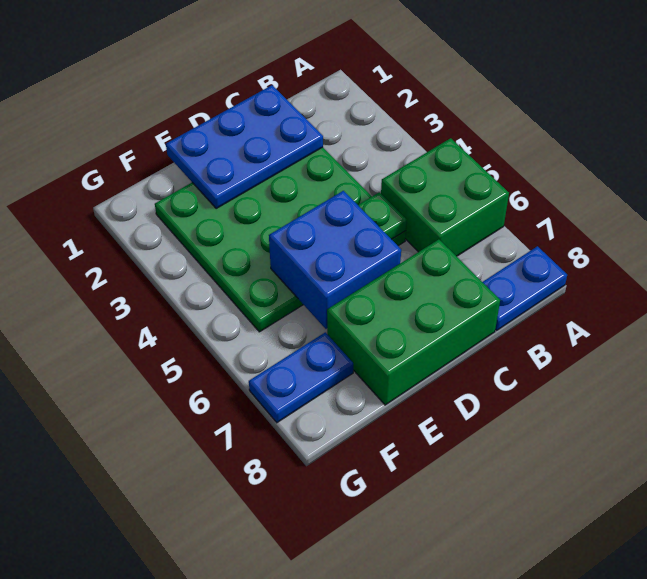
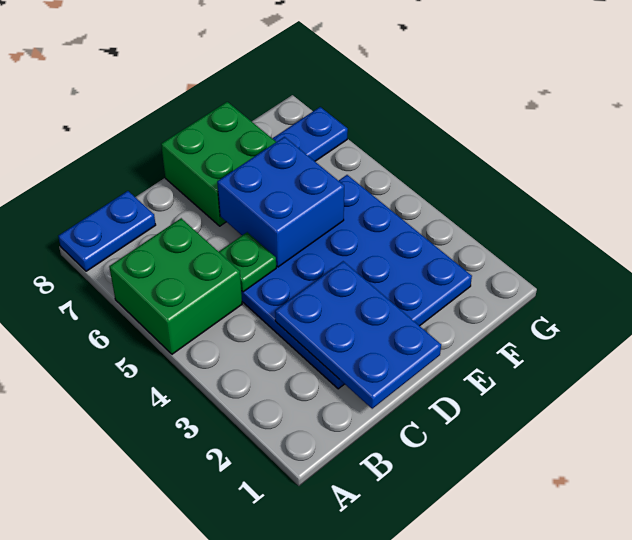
blue plate C1:E2 level 2 -> blue plate C1:D3 level 2
green plate C2:F5 level 1 -> blue plate C2:F5 level 1
green brick C7:E8 level 1 -> green brick D7:E8 level 1

